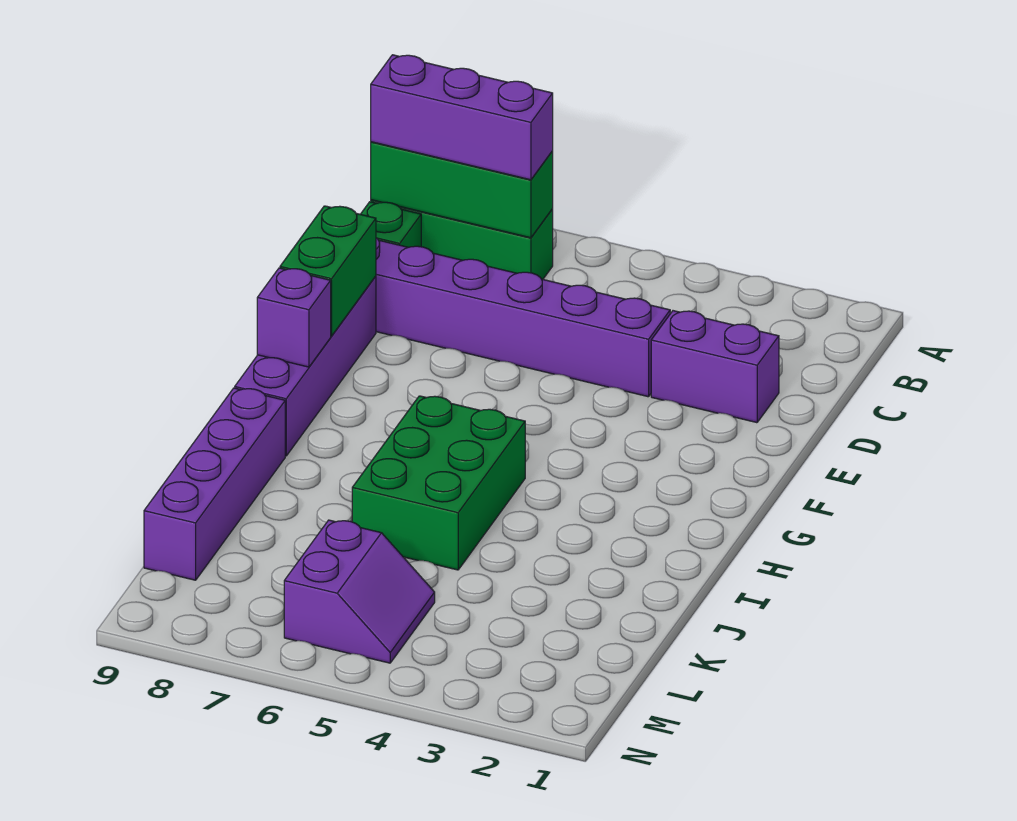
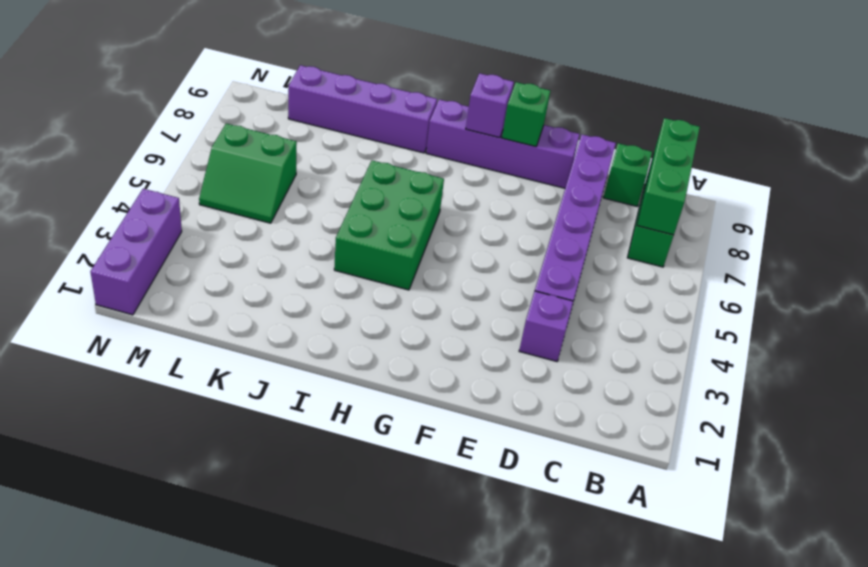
purple brick B7:B9 level 3 -> purple brick N1:N3 level 1
purple brick D2:D3 level 1 -> purple brick D3 level 1
green brick E9:F9 level 2 -> green brick F9 level 2
green brick H5:J6 level 1 -> green brick H4:I6 level 1
purple slope L5:M6 level 1 top 6 -> green slope L5:M6 level 1 top 6

